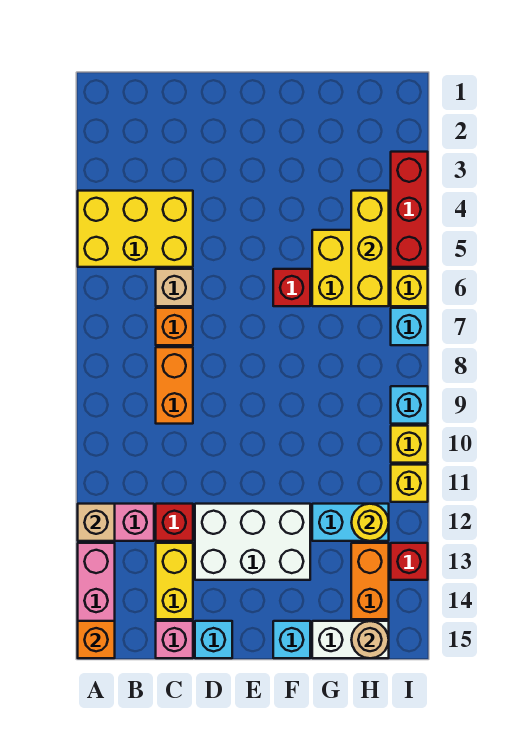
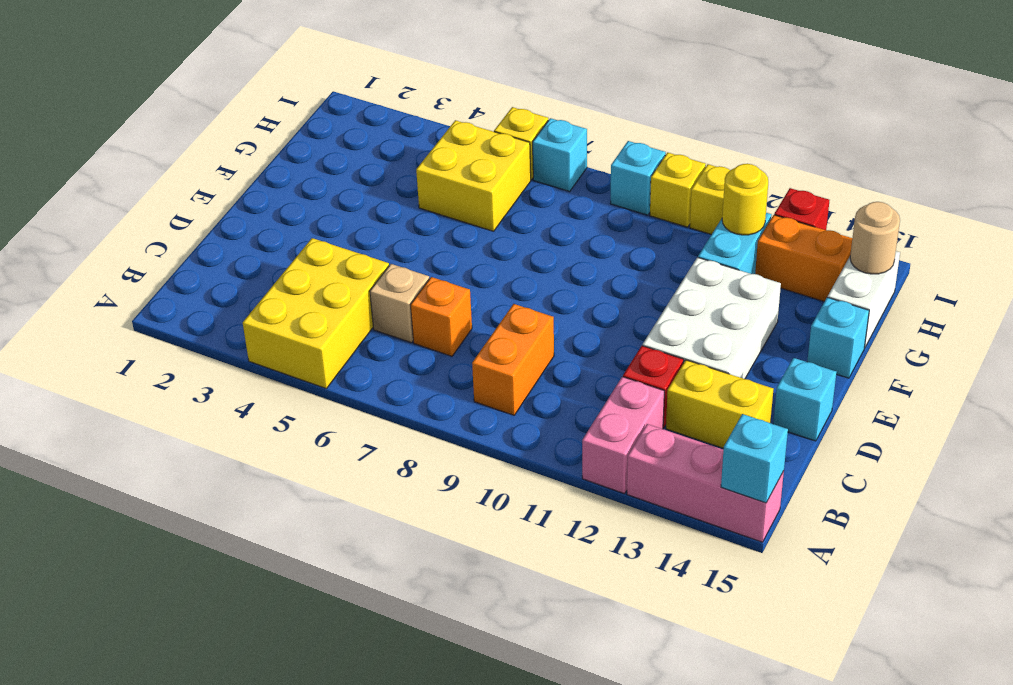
tan brick A12 level 2 -> none
orange brick A15 level 2 -> cyan brick A15 level 2
orange brick C8:C9 level 1 -> orange brick B9:C9 level 1
pink brick C15 level 1 -> none
red brick F6 level 1 -> none
yellow brick H4:H6 level 2 -> none
red brick I3:I5 level 1 -> none

